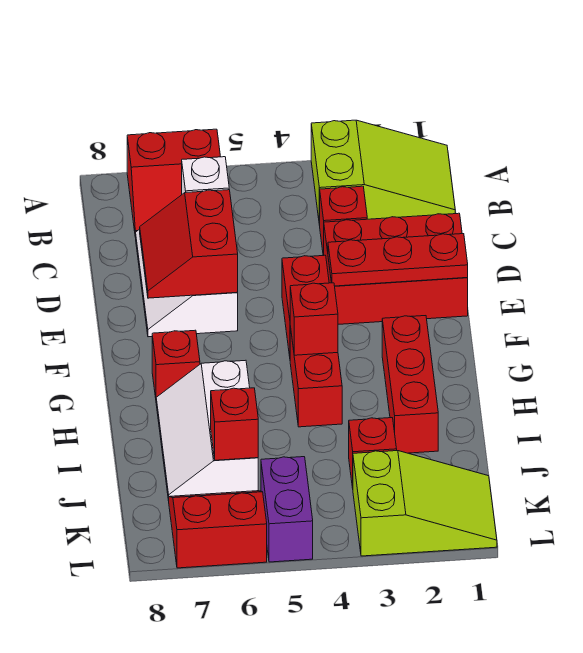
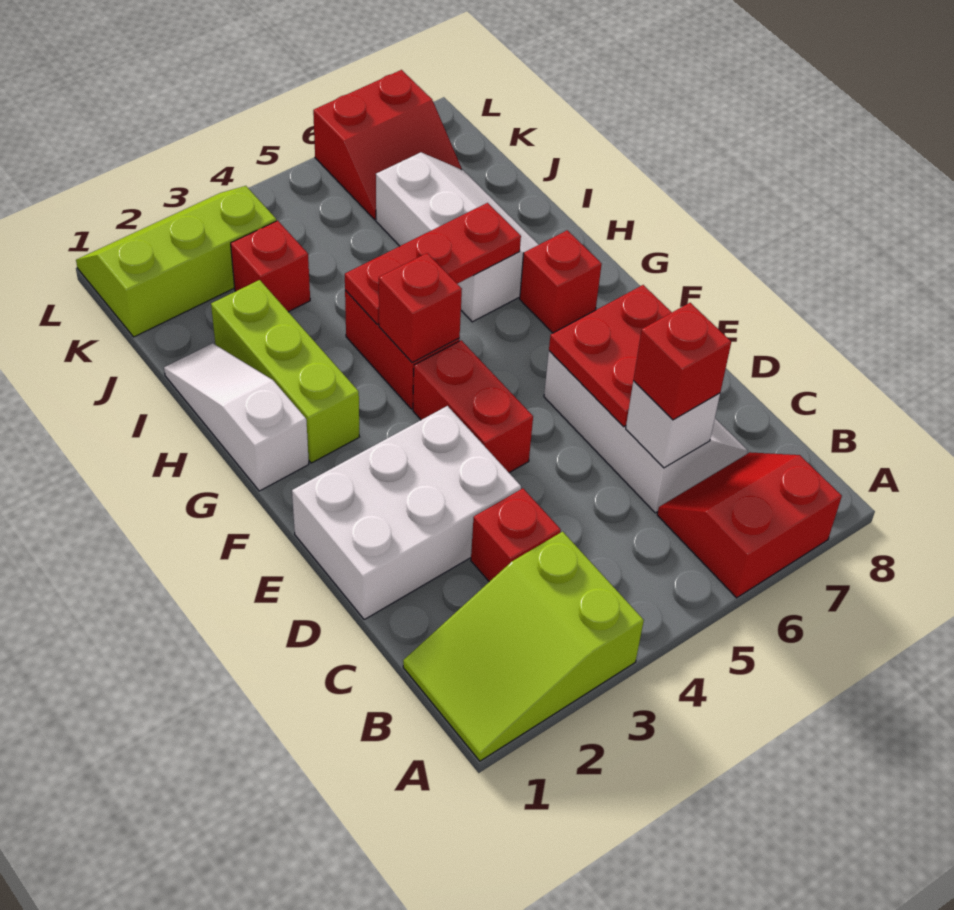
red brick D1:E3 level 1 -> white brick D1:E3 level 1
red slope D6:E7 level 2 top 6 -> red plate D6:E7 level 2
red plate E1:E3 level 2 -> red plate H4:H6 level 2
none -> white slope G1:I1 level 1 top G
red brick G2:I2 level 1 -> lime brick G2:I2 level 1
red brick J6 level 2 -> red brick C6 level 3
lime slope K1:L3 level 1 top 3 -> lime slope K1:L3 level 1 top K
purple brick K5:L5 level 1 -> none

